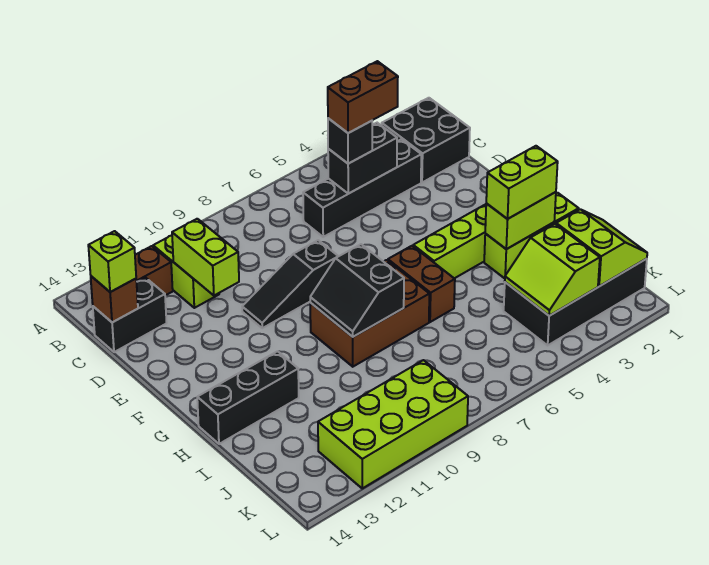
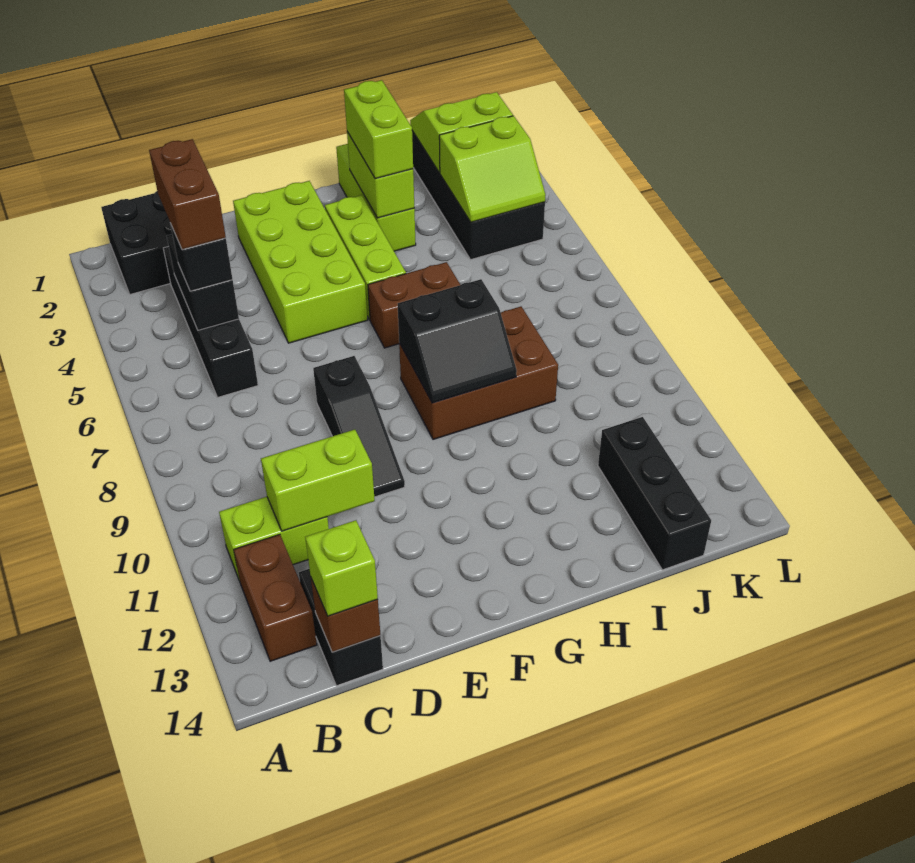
brown brick G7:H9 level 1 -> brown brick G8:I9 level 1
black brick H12:H14 level 1 -> black brick J12:J14 level 1
lime brick K9:L12 level 1 -> lime brick E2:F5 level 1

